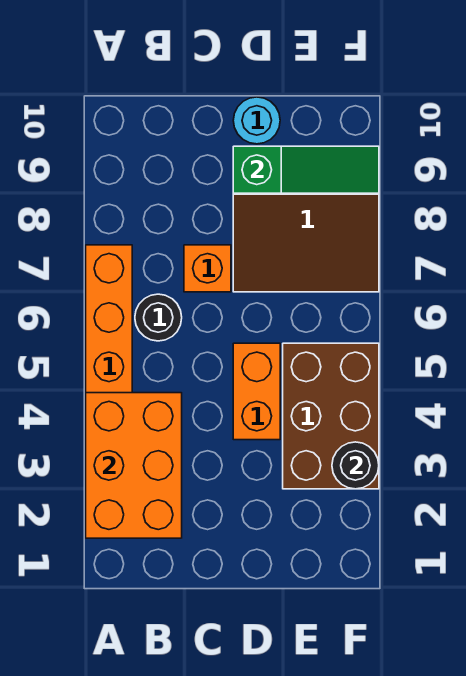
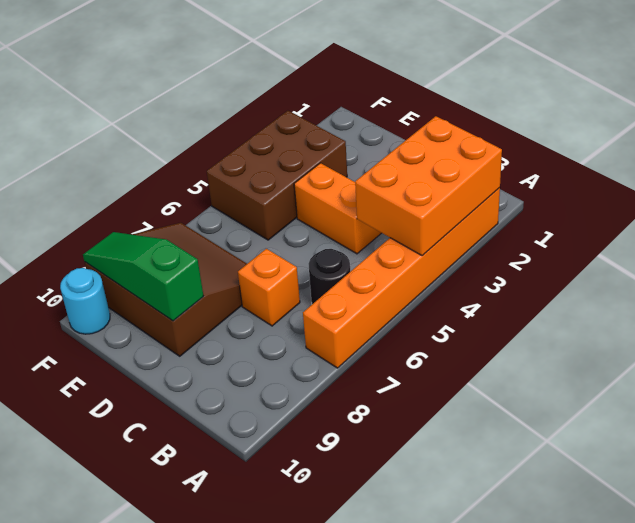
orange brick D4:D5 level 1 -> orange brick C4:D4 level 1
cyan round brick D10 level 1 -> cyan round brick F10 level 1
black round brick F3 level 2 -> none

